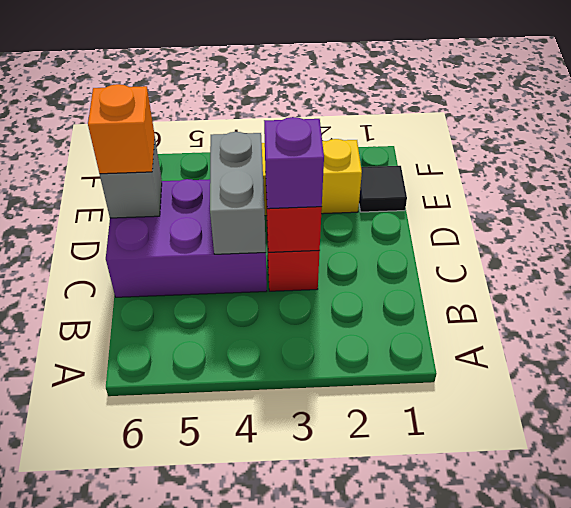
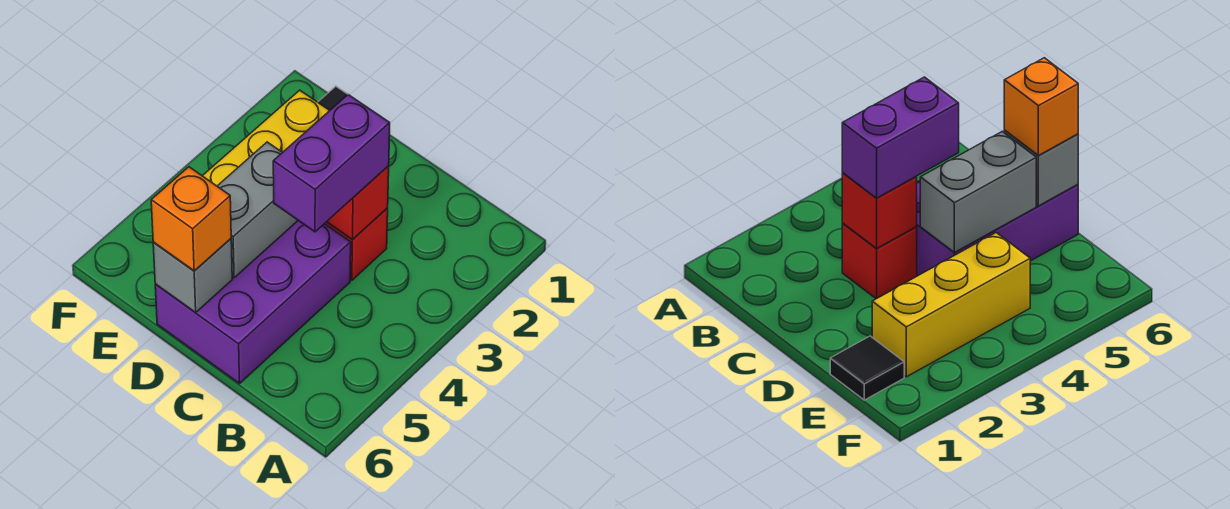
purple brick C3 level 3 -> purple brick C3:C4 level 3
grey brick C4:D4 level 2 -> grey brick D4:D5 level 2

